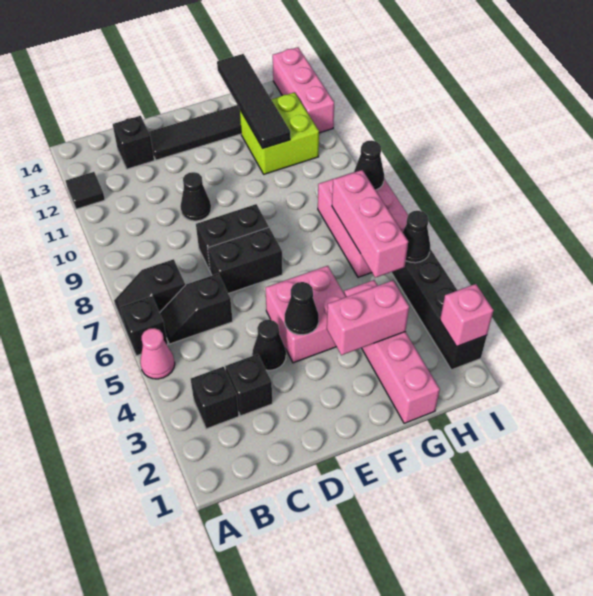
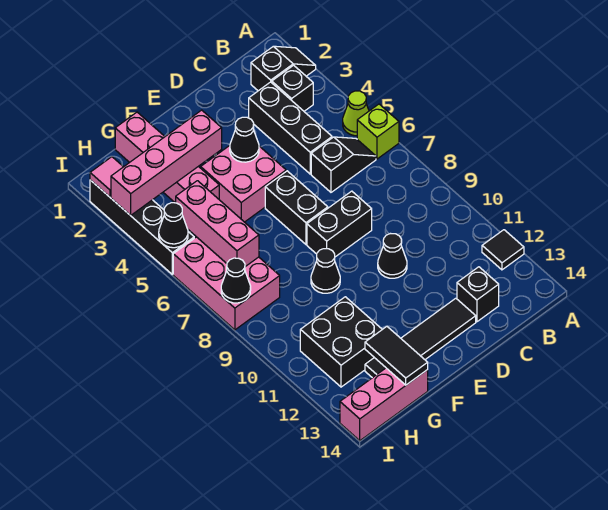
pink cone A5 level 1 -> lime cone A5 level 1
black brick A6 level 1 -> lime brick A6 level 1
black slope A7:B7 level 1 top B -> black slope A2:B2 level 1 top B
black brick C3 level 1 -> black brick C3:C5 level 1
black cone D4 level 1 -> black cone F9 level 1
black brick D7:E7 level 1 -> black brick E6:E7 level 1
pink brick F3:G3 level 2 -> pink brick F3:I3 level 2
lime brick G11:H12 level 1 -> black brick G11:H12 level 1
black tile G11:G14 level 2 -> black tile G13:G14 level 2
pink brick I2 level 2 -> pink tile I2 level 2
pink brick I12:I14 level 1 -> pink brick G14:I14 level 1

